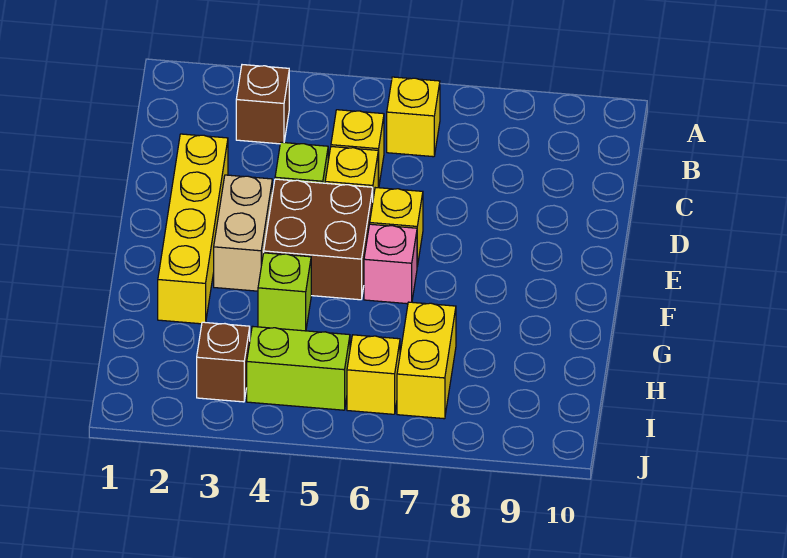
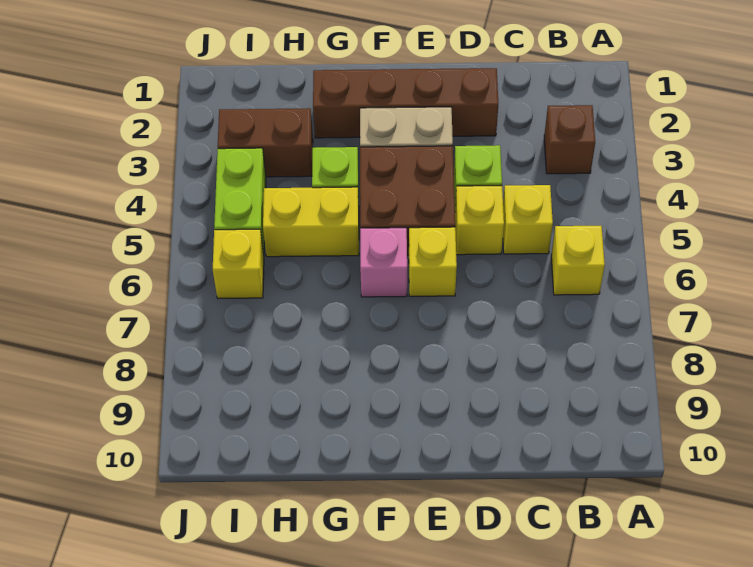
yellow brick D2:G2 level 1 -> brown brick D2:G2 level 1
yellow brick H7:I7 level 1 -> yellow brick G5:H5 level 1
brown brick I3 level 1 -> brown brick H3:I3 level 1

